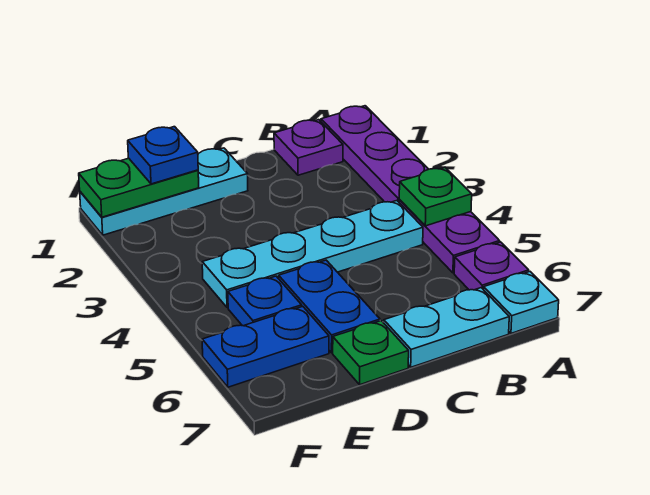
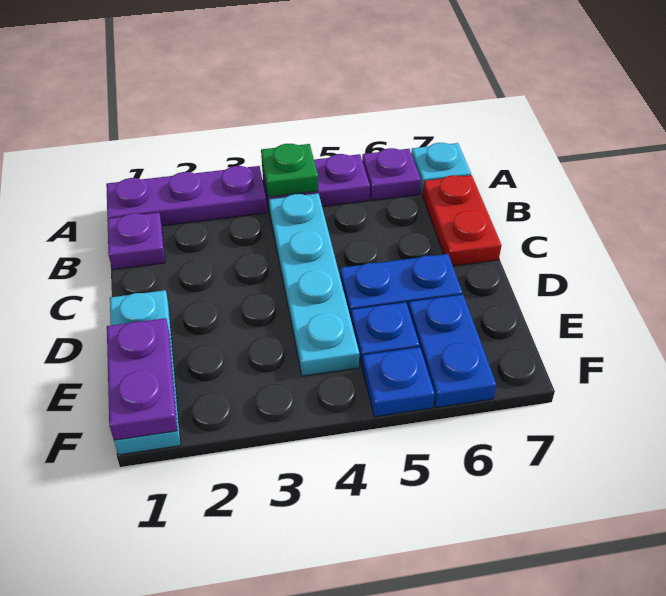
cyan plate B7:C7 level 1 -> red plate B7:C7 level 1
green plate D7 level 1 -> none
green plate E1:F1 level 2 -> purple plate E1:F1 level 2
blue plate E1 level 3 -> blue plate F5 level 1

